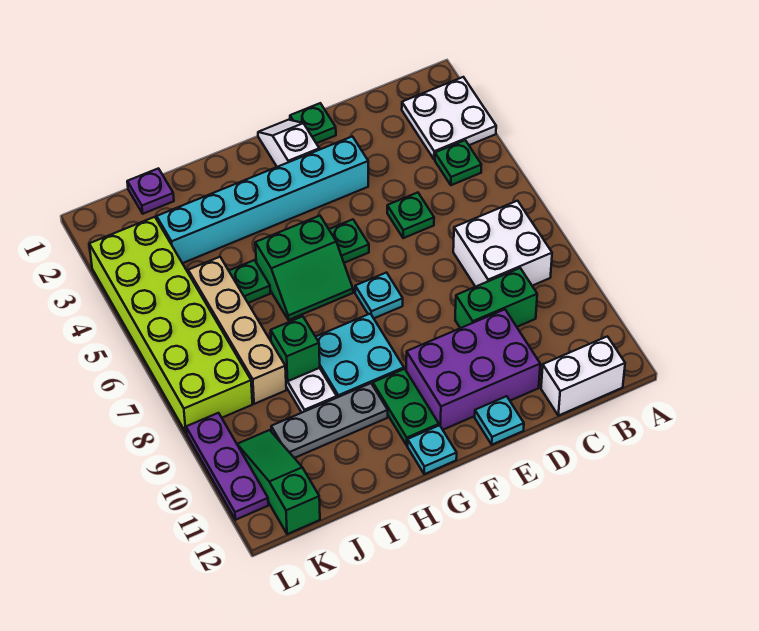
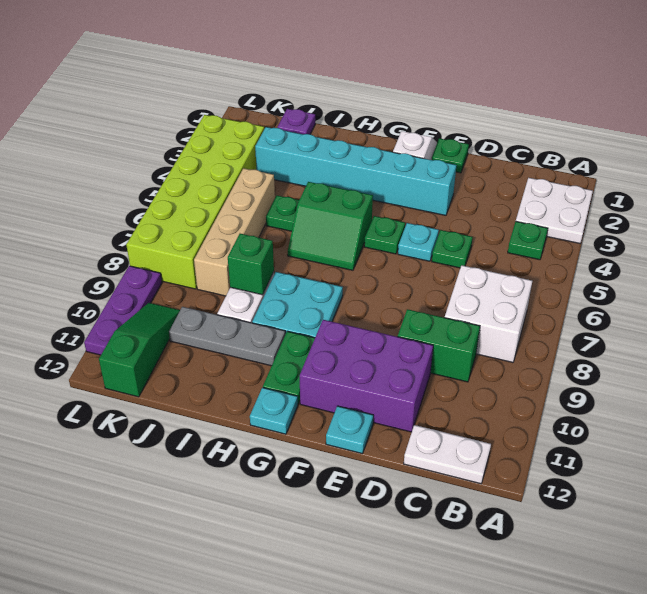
white brick B12:C12 level 1 -> white plate B12:C12 level 1
cyan plate F7 level 1 -> cyan plate E5 level 1

